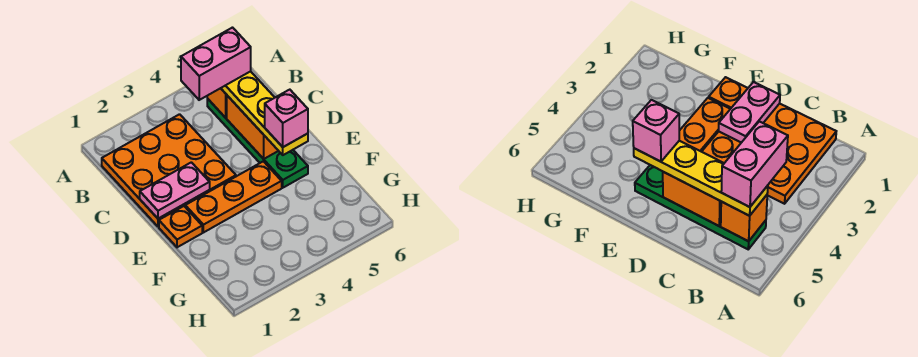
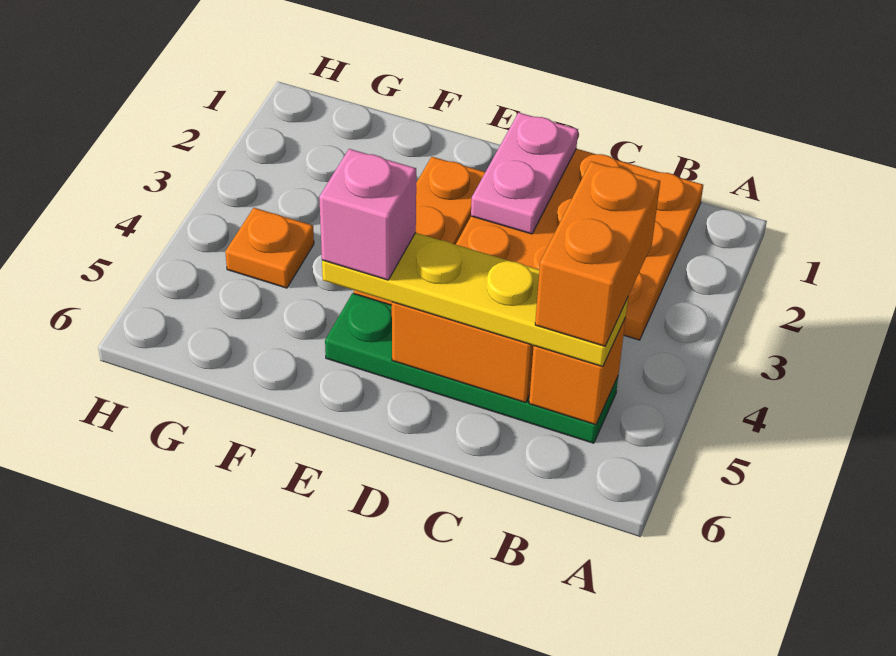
pink brick B4:B5 level 4 -> orange brick B4:B5 level 4
orange plate E1 level 1 -> orange plate G4 level 1

